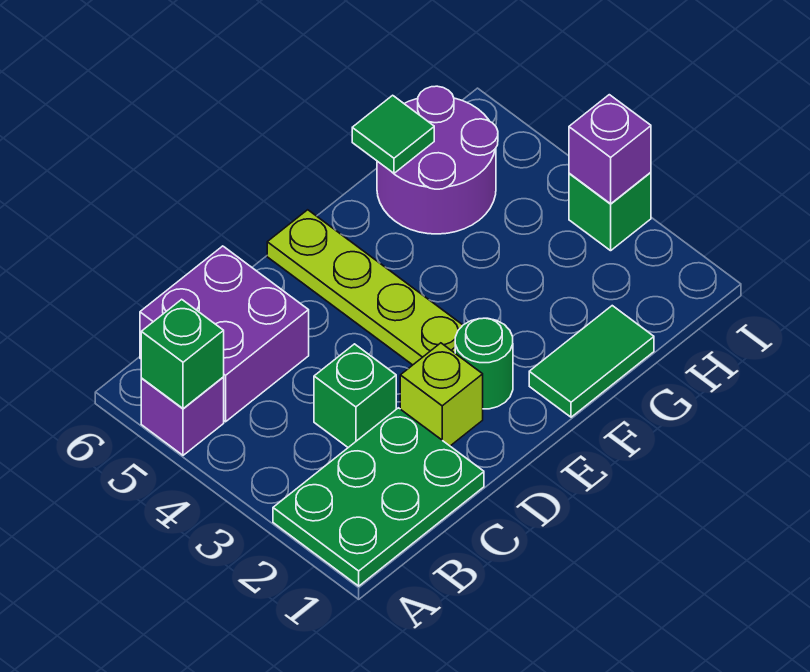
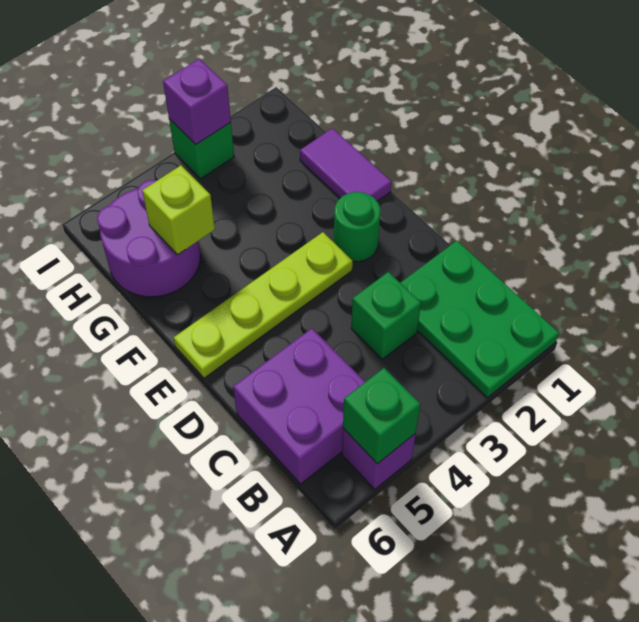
lime brick D2 level 1 -> lime brick G5 level 2
green tile F1:G1 level 1 -> purple tile F1:G1 level 1
green tile G6 level 2 -> none

